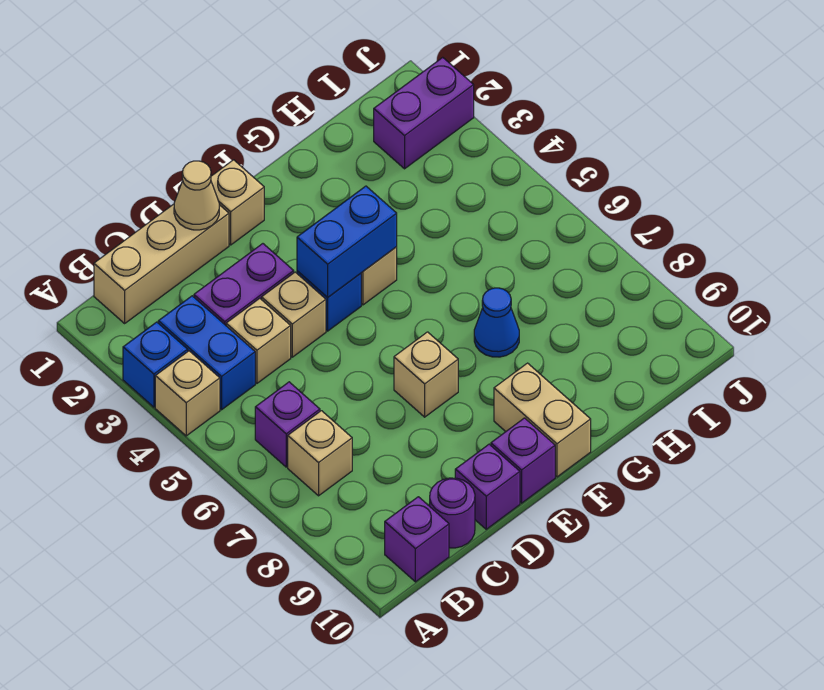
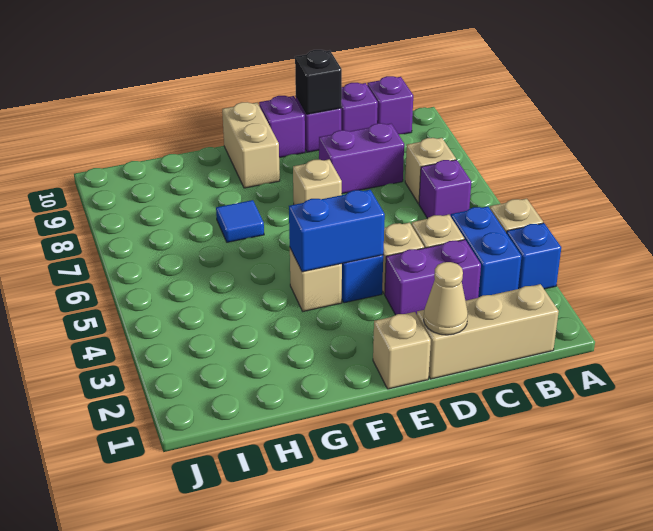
purple round brick C10 level 1 -> purple brick C10 level 1
none -> black brick D10 level 2
blue cone G7 level 1 -> blue tile G7 level 1
purple brick I2:J2 level 1 -> purple brick C8:D8 level 1

